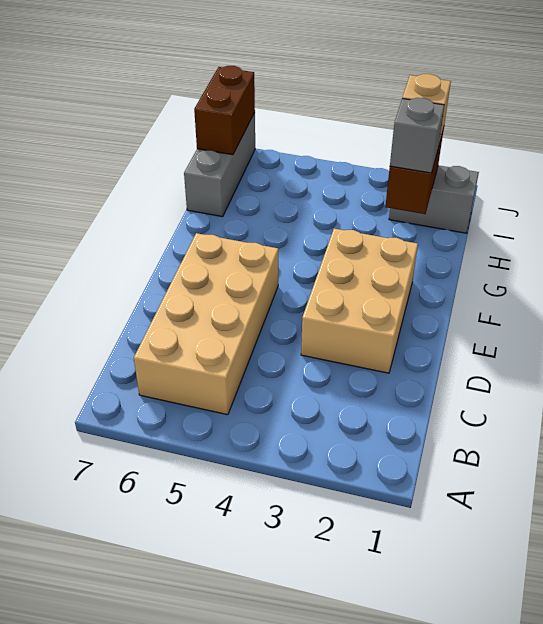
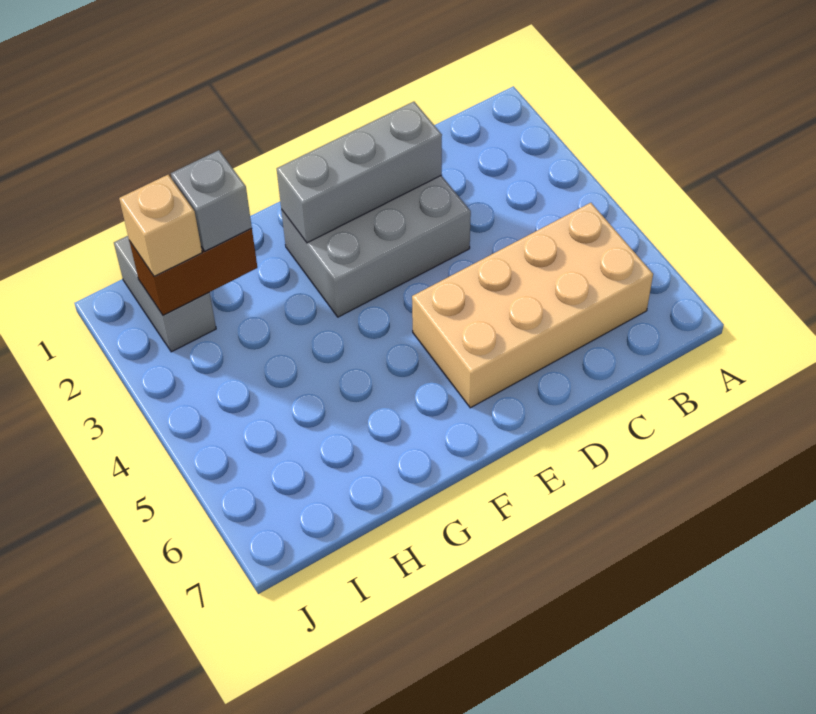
tan brick D2:F3 level 1 -> grey brick D2:F3 level 1
grey brick H7:J7 level 1 -> grey brick D2:F2 level 2
brown brick I7:J7 level 2 -> none

